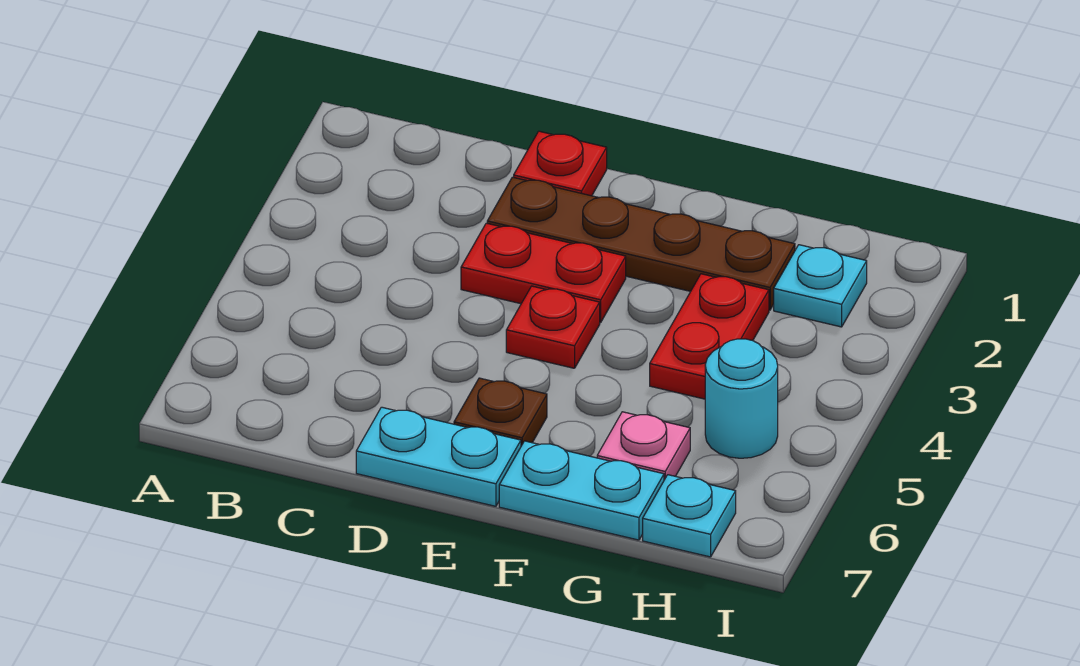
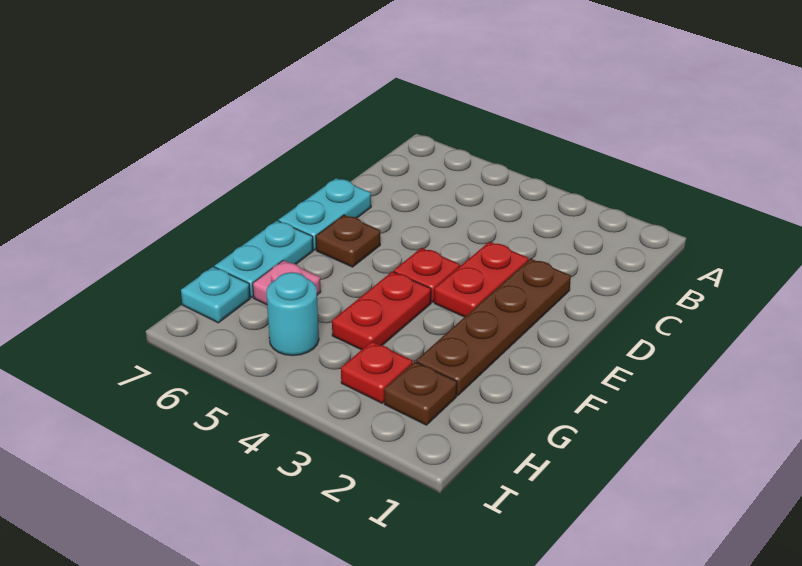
red plate D1 level 1 -> red plate H3 level 1
red plate G3:G4 level 1 -> red plate F4:G4 level 1
cyan plate H2 level 1 -> brown plate H2 level 1

